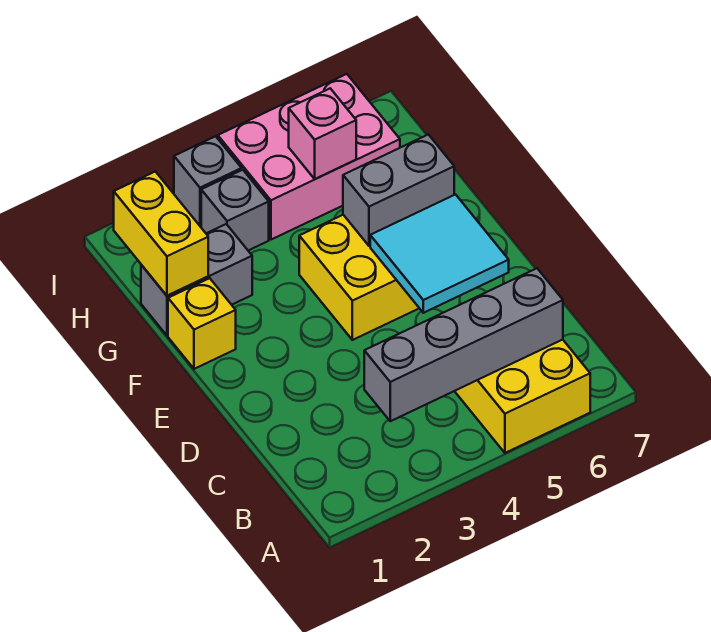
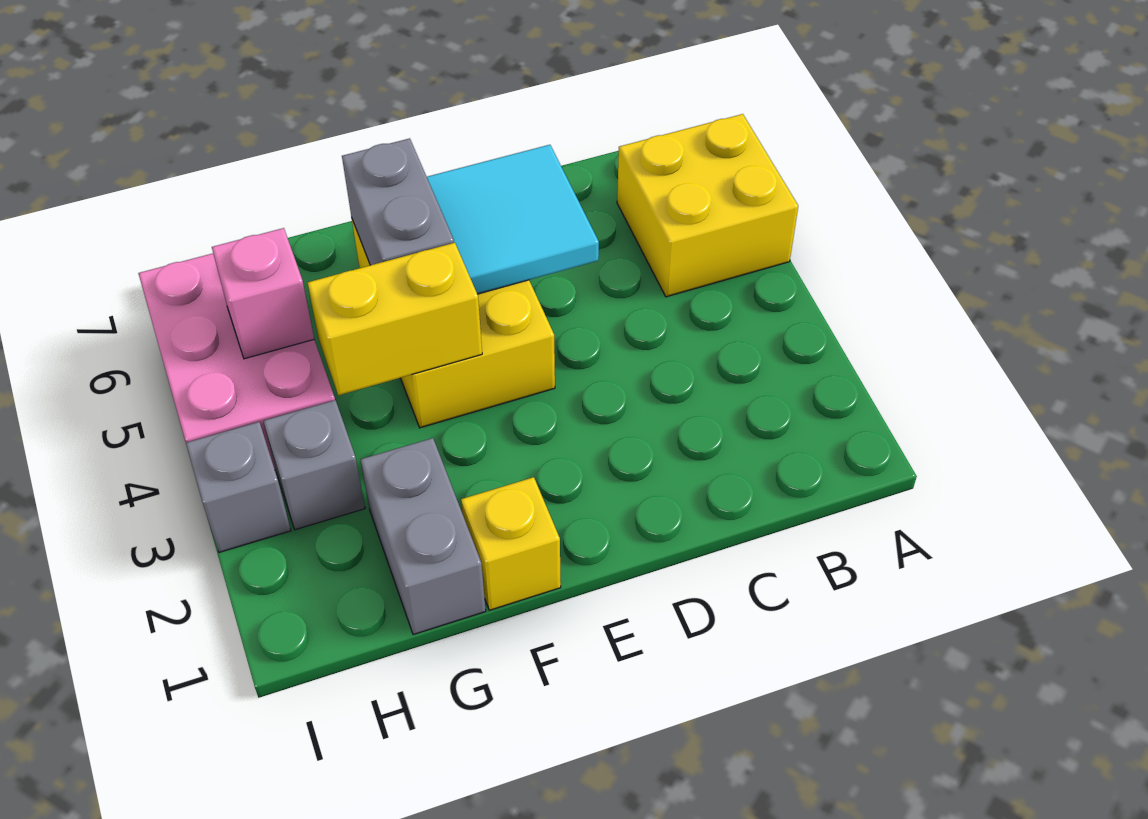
grey brick B3:B6 level 2 -> none
yellow brick G1:H1 level 2 -> yellow brick F4:G4 level 2

